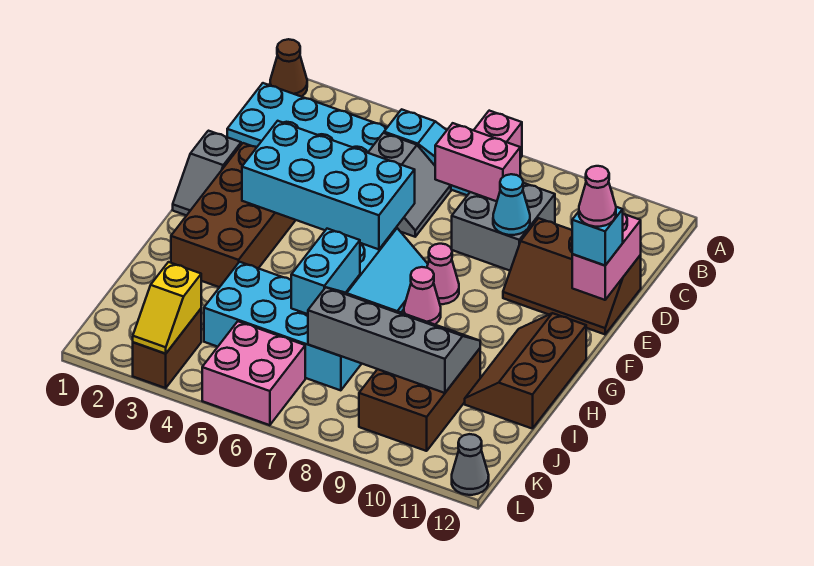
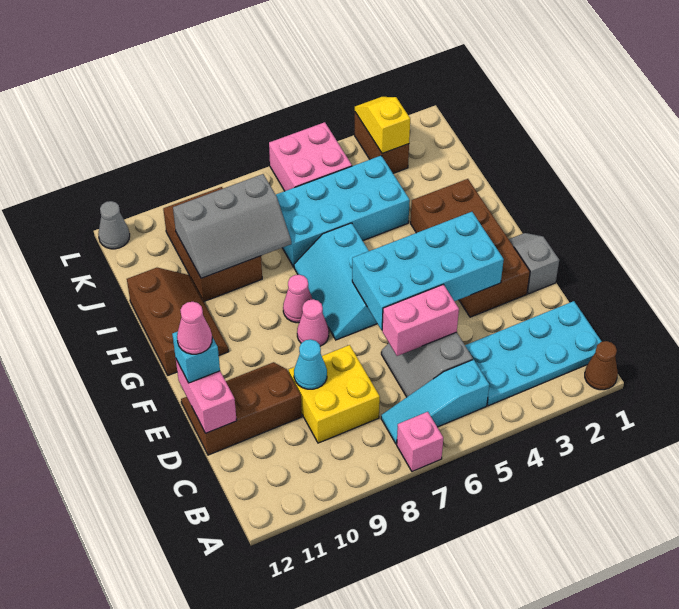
pink brick C7:C8 level 2 -> pink brick D5:D6 level 2
grey brick C8:D9 level 1 -> yellow brick C8:D9 level 1
cyan brick H6:I6 level 2 -> none
grey slope I7:J10 level 2 top J -> grey slope I8:J10 level 2 top J

